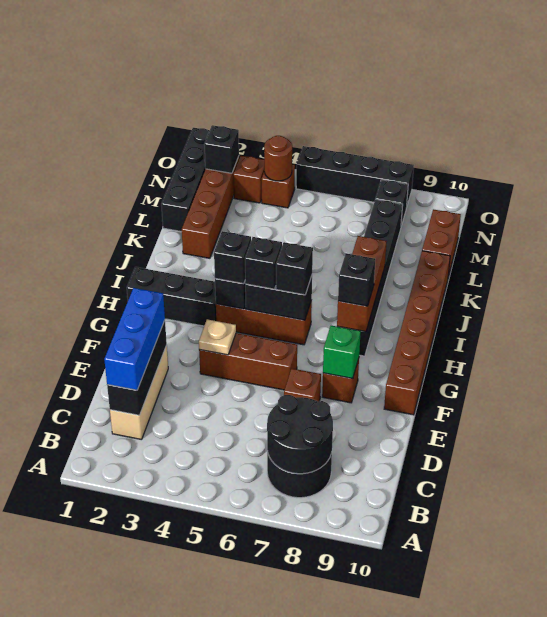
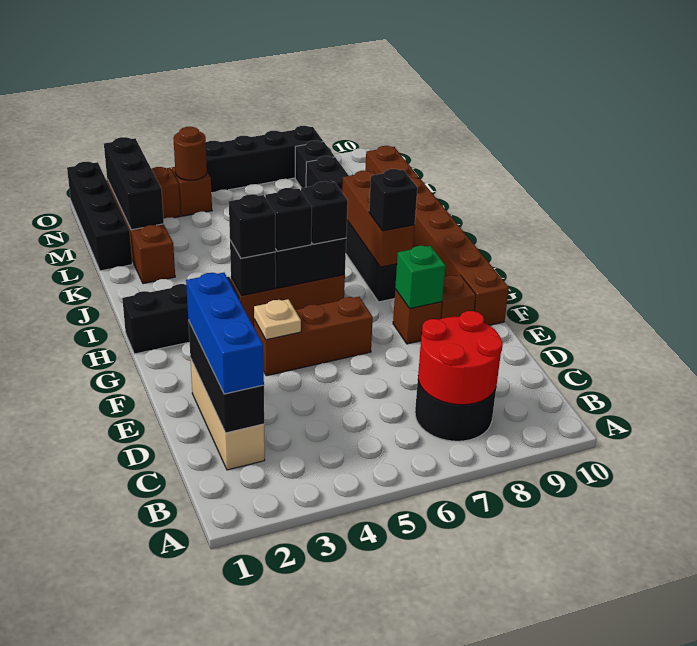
black round brick B7:C8 level 2 -> red round brick B7:C8 level 2
brown brick E7 level 1 -> brown brick F9 level 1
black brick N2 level 2 -> black brick L2:N2 level 2

